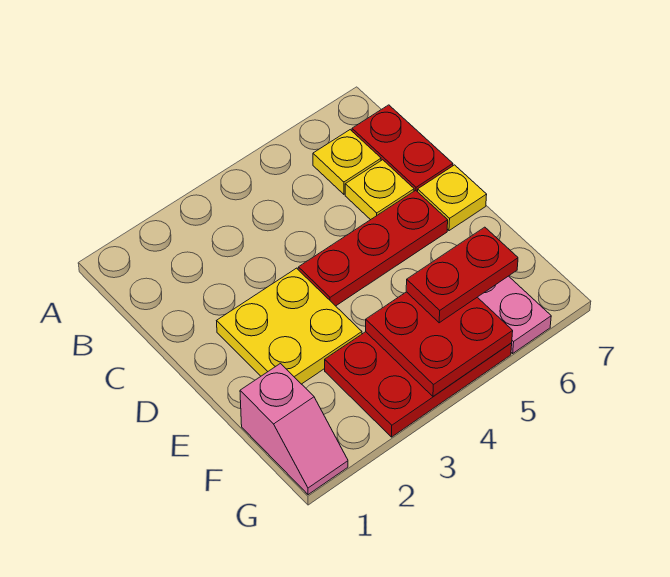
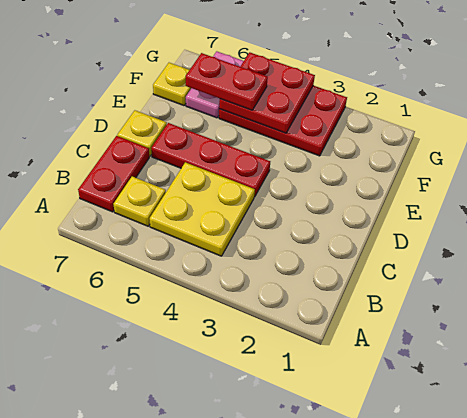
yellow plate C6 level 1 -> yellow plate F7 level 1
yellow plate D2:E3 level 1 -> yellow plate B4:C5 level 1
pink slope F1:G1 level 1 top F -> none

